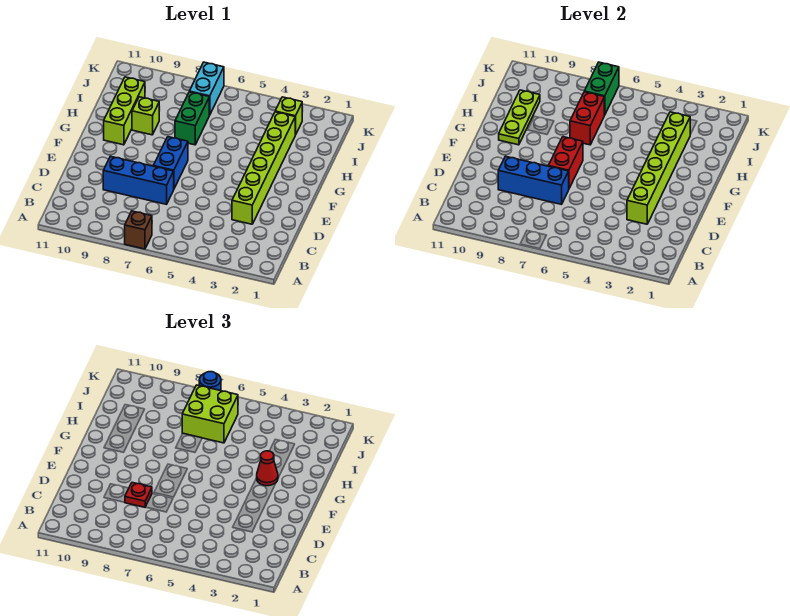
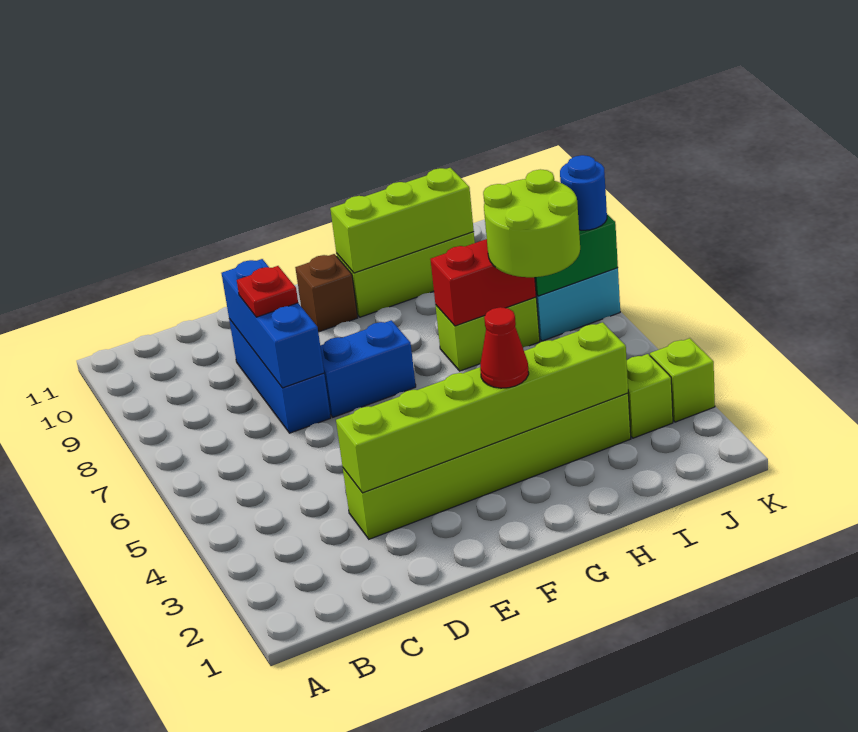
brown brick A7 level 1 -> brown brick F10 level 1
red brick E7:F7 level 2 -> none
lime plate G10:I10 level 2 -> lime brick G10:I10 level 2
green brick H7:I7 level 1 -> lime brick H7:I7 level 1
lime brick H9 level 1 -> lime brick K3 level 1
lime brick I6:J7 level 3 -> lime round brick I6:J7 level 3

